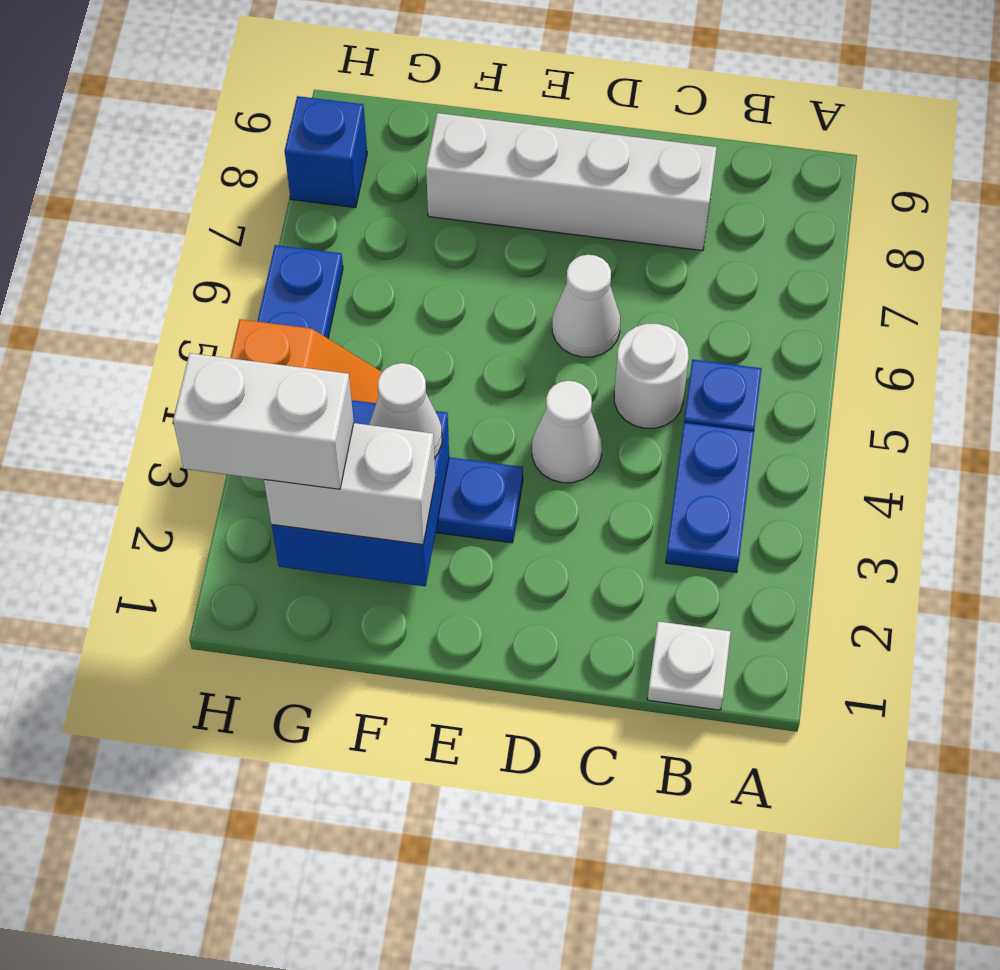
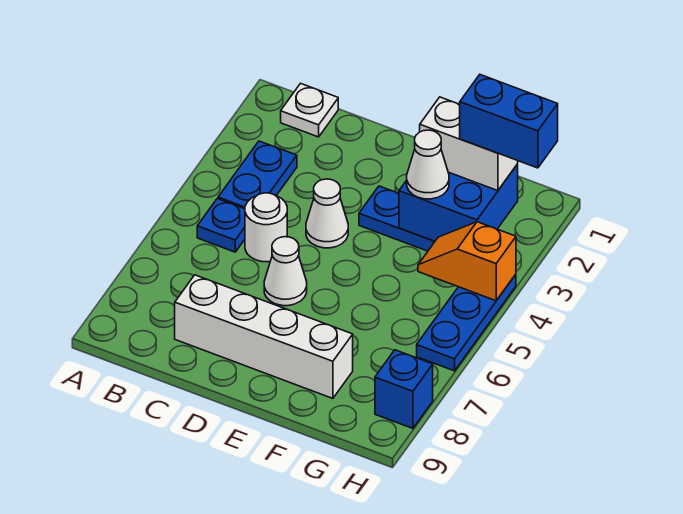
white brick G2:H2 level 4 -> blue brick G2:H2 level 4

